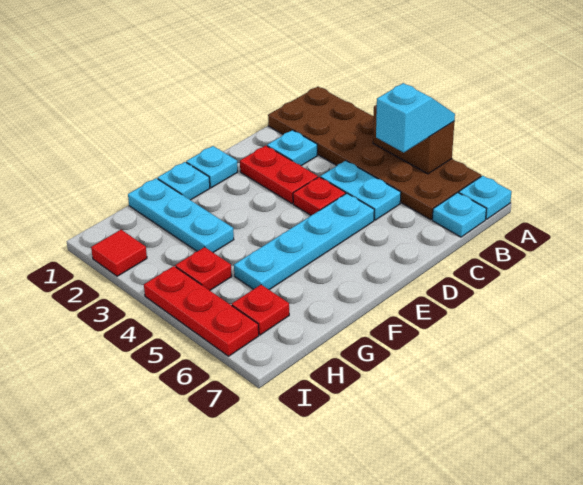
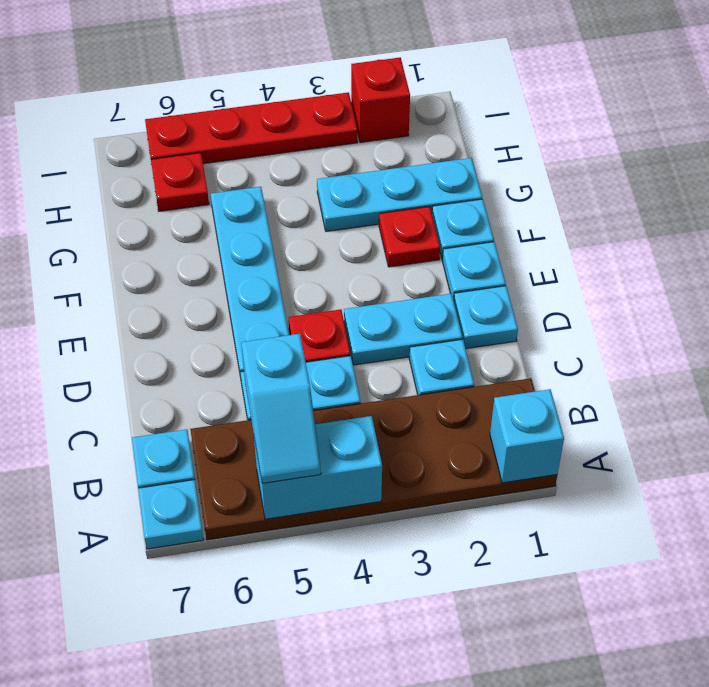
none -> cyan brick A1 level 2
brown brick A4:A5 level 2 -> cyan brick A4:A5 level 2
none -> cyan plate D1 level 1
red plate D2:D3 level 1 -> cyan plate D2:D3 level 1
red plate H4 level 1 -> red plate F2 level 1
red tile I2 level 1 -> red brick I2 level 1
red plate I4:I6 level 1 -> red plate I3:I6 level 1

